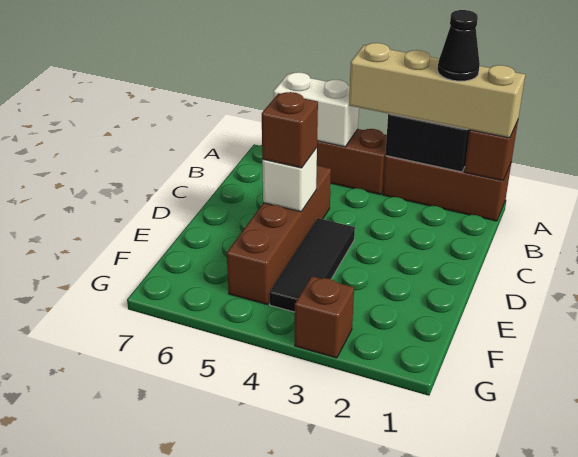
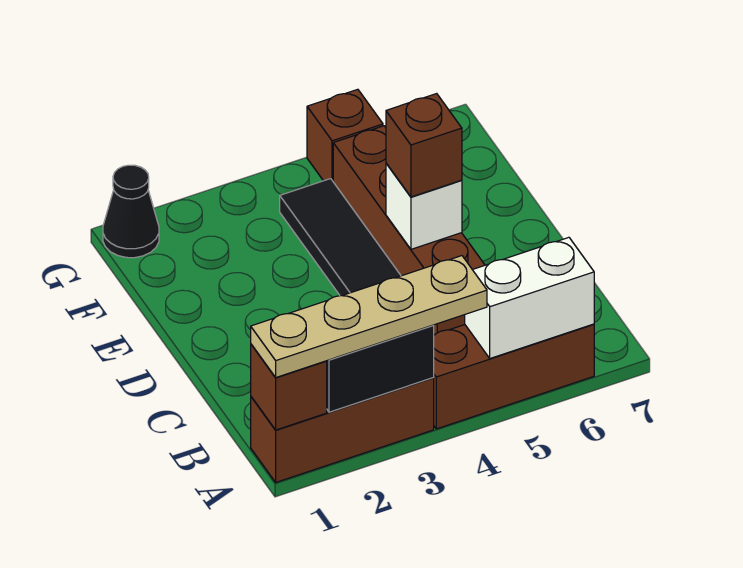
tan brick A1:A4 level 3 -> tan plate A1:A4 level 3
black cone A2 level 4 -> black cone G1 level 1
brown brick G3 level 1 -> brown brick G5 level 1

